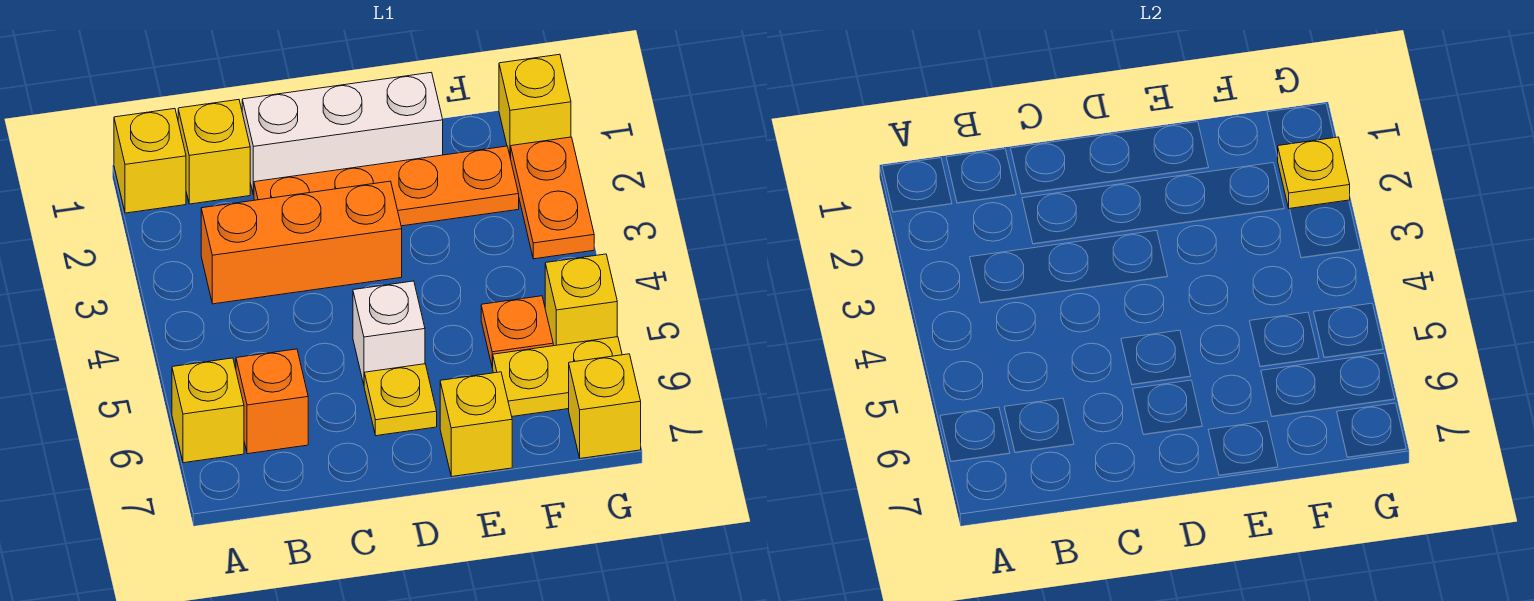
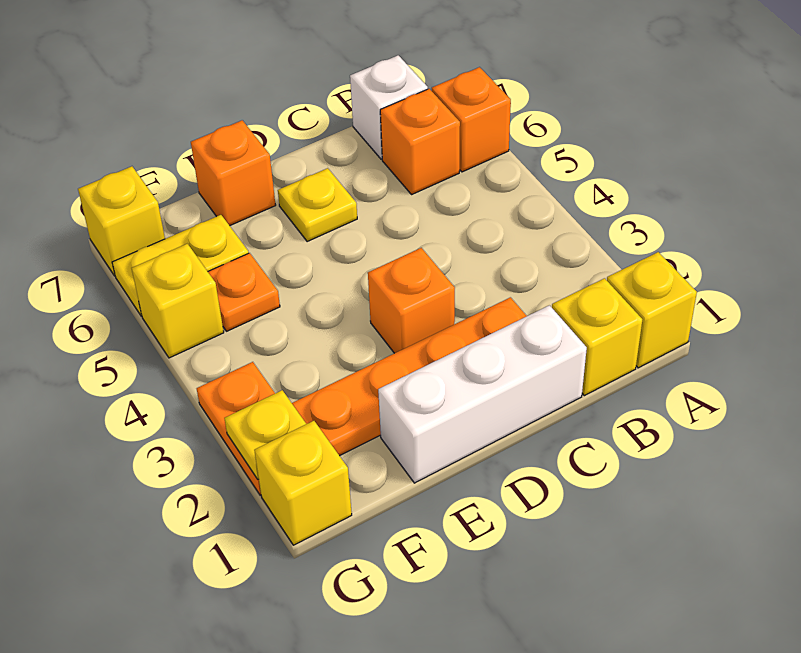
yellow brick A6 level 1 -> orange brick A6 level 1
orange brick B3:D3 level 1 -> orange brick D3 level 1
white brick D5 level 1 -> white brick B7 level 1
yellow brick E7 level 1 -> orange brick E7 level 1

